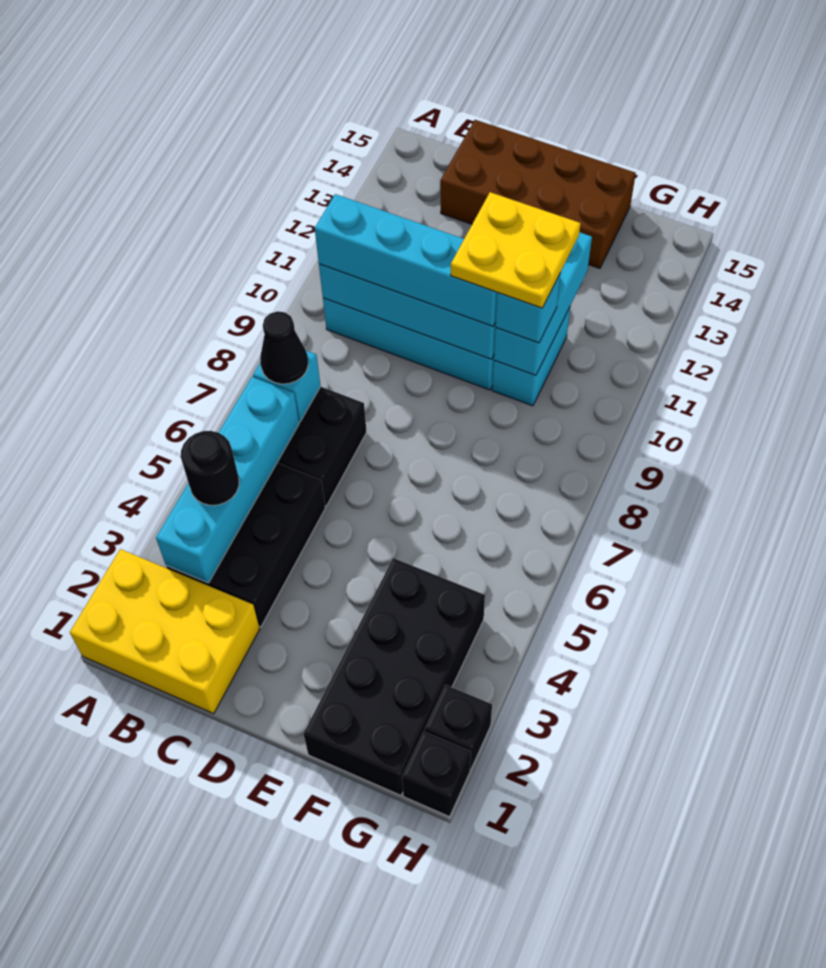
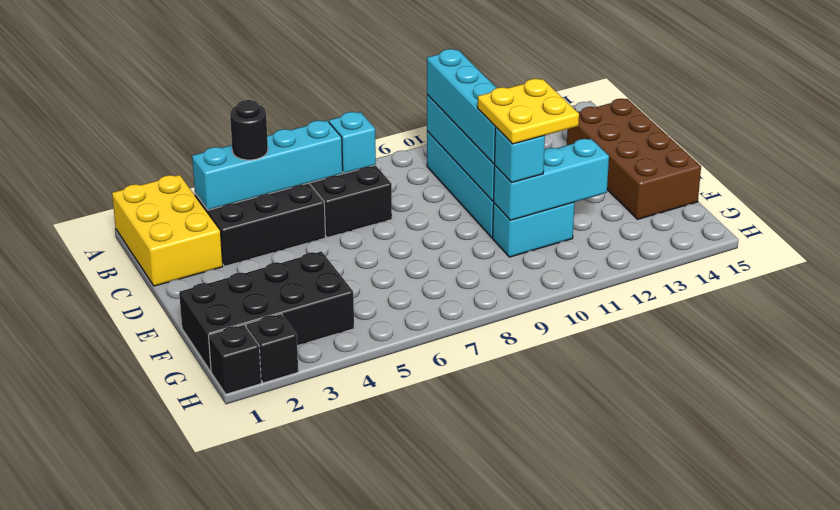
black cone B7 level 3 -> none

